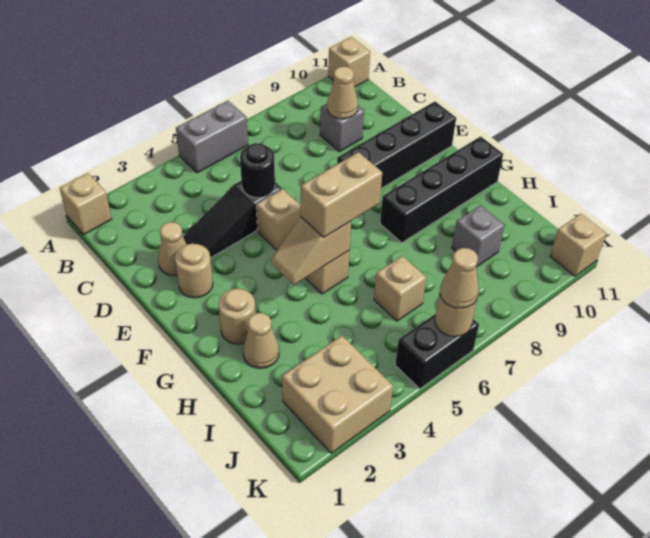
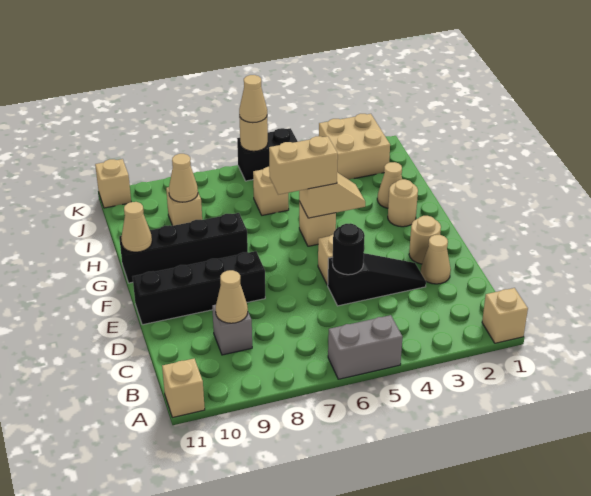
none -> tan cone G11 level 2
grey brick I9 level 1 -> tan brick I9 level 1
none -> tan cone I9 level 2

